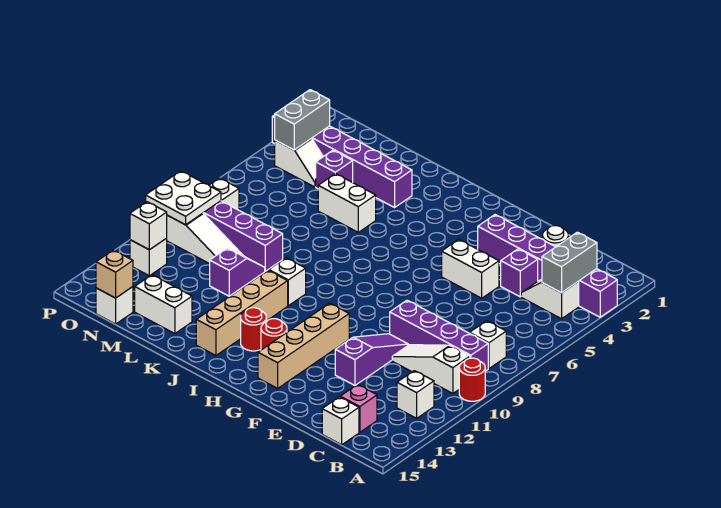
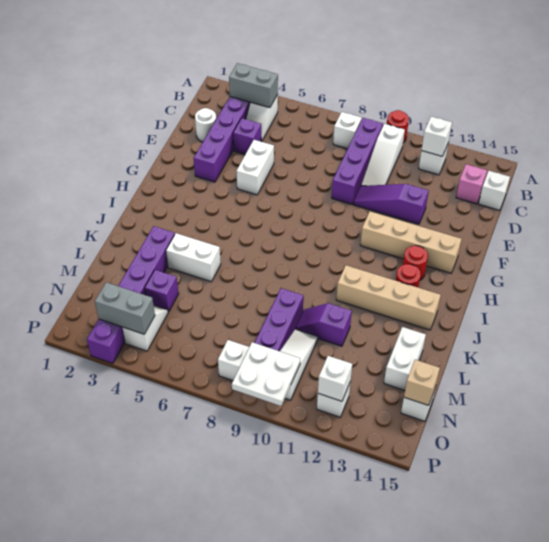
white brick J10 level 1 -> white brick B12 level 2
white brick K5:L5 level 1 -> white brick K4:K5 level 1

